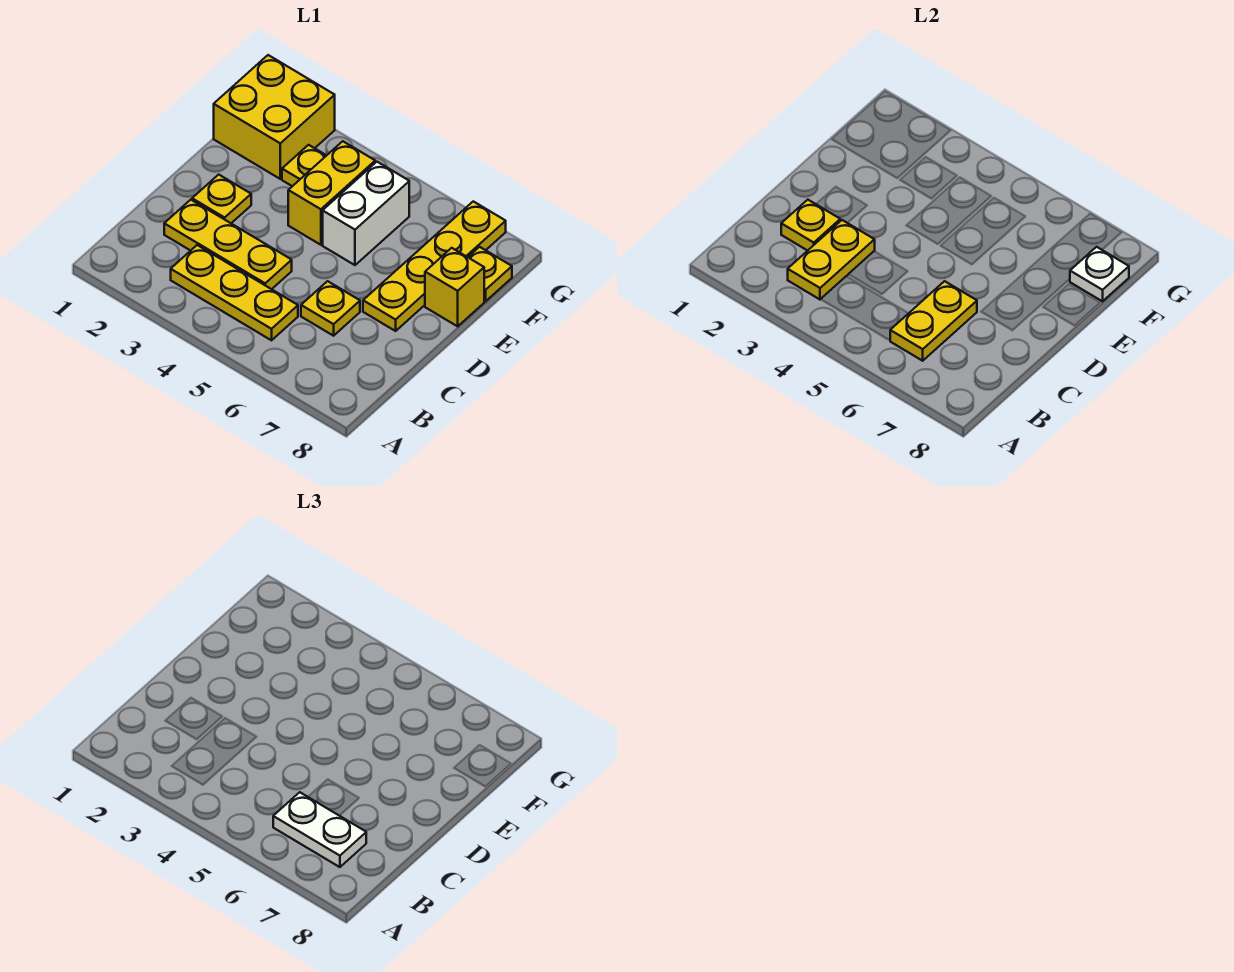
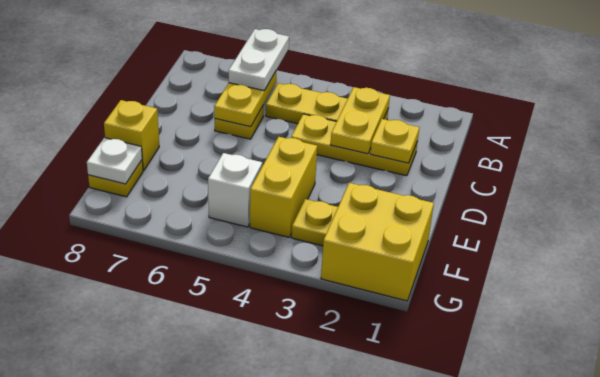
white plate B6:B7 level 3 -> white plate A6:B6 level 3
yellow plate D2 level 1 -> none
yellow plate D7:G7 level 1 -> none
white brick E5:F5 level 1 -> white brick F5 level 1

